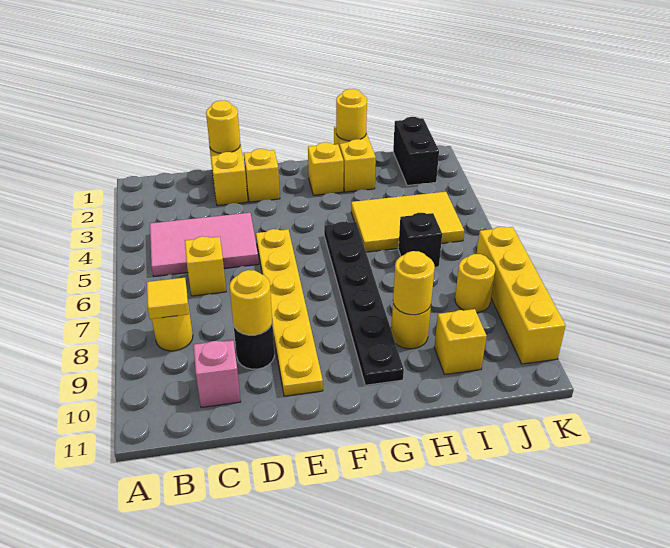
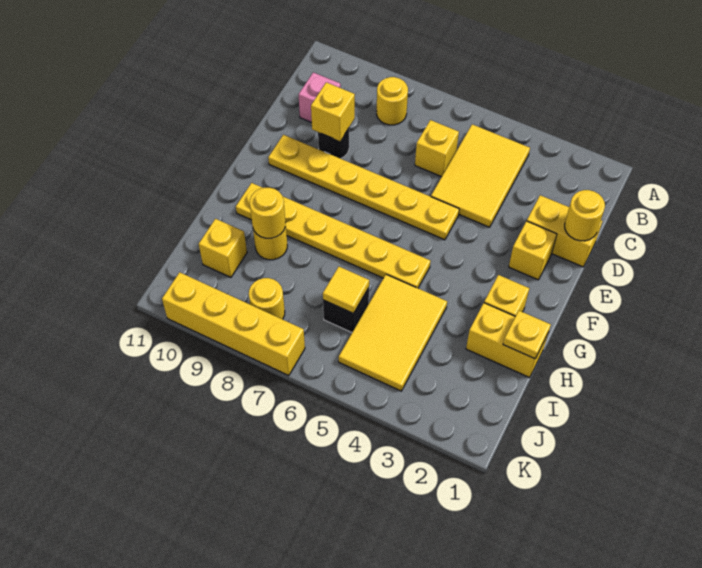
pink tile B4:D5 level 1 -> yellow tile B4:D5 level 1
yellow tile B8 level 2 -> yellow tile I6 level 2
yellow round brick D9 level 2 -> yellow brick D9 level 2
black plate G5:G10 level 1 -> yellow plate G5:G10 level 1
yellow round brick H1 level 2 -> yellow plate H1 level 2
black brick J1:J2 level 1 -> none

